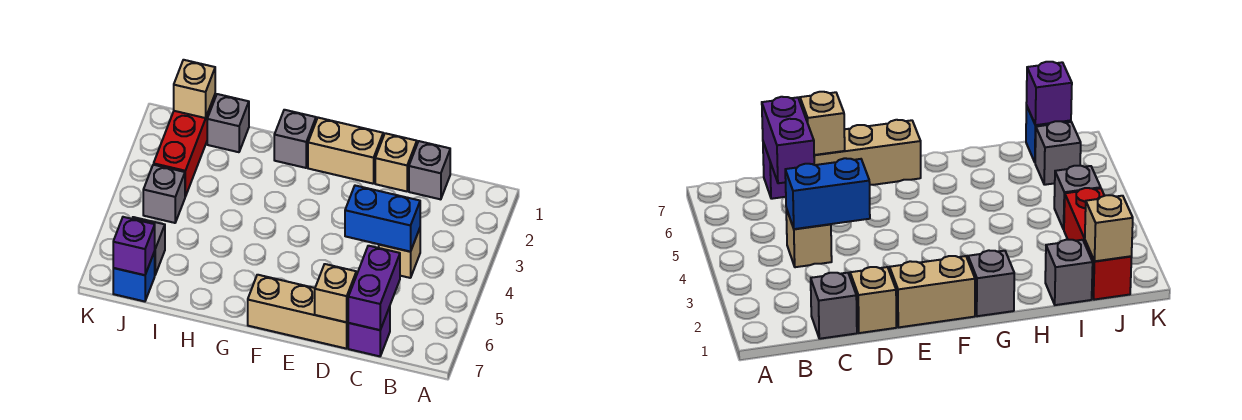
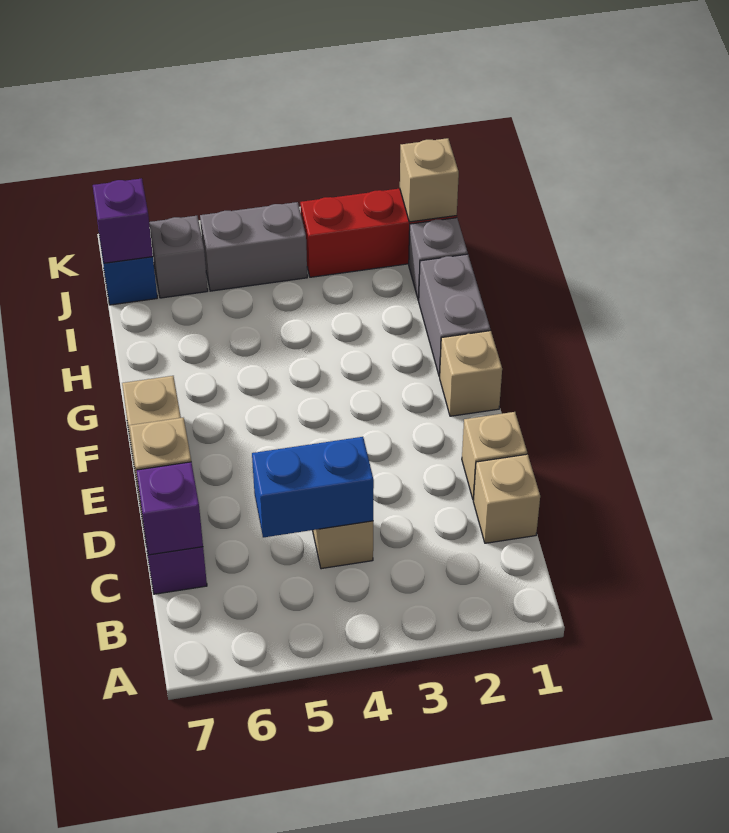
grey brick C1 level 1 -> tan brick C1 level 1
blue brick C4:D4 level 2 -> blue brick C4:C5 level 2
purple brick C6:C7 level 2 -> purple brick C7 level 2
tan brick E1:F1 level 1 -> tan brick F1 level 1
grey brick G1 level 1 -> grey brick G1:H1 level 1
grey brick J4 level 1 -> grey brick J4:J5 level 1

